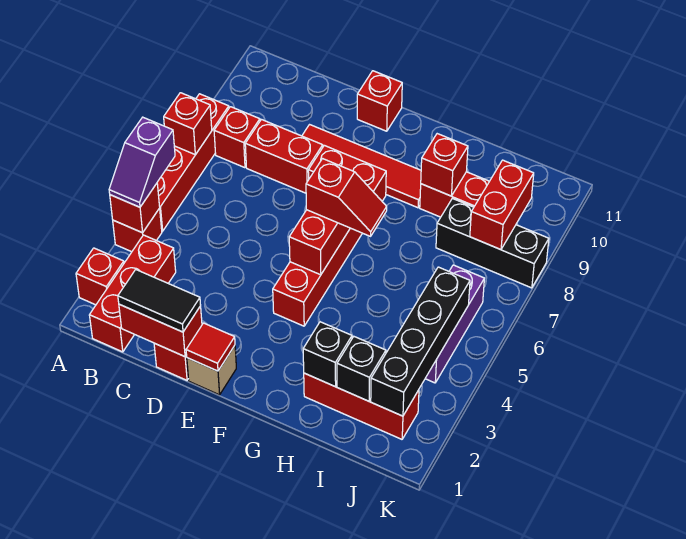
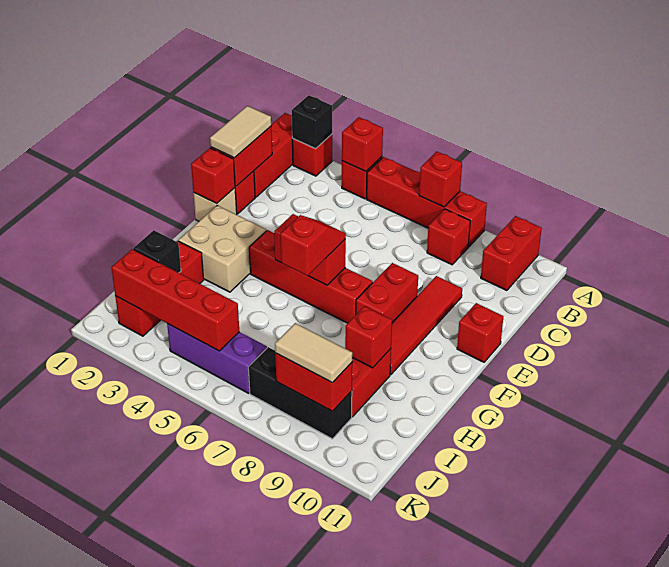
purple slope A4:A5 level 3 top 5 -> none
red brick B1:B3 level 1 -> red brick A1:C1 level 1
black tile C1:D1 level 3 -> tan tile C1:D1 level 3
red brick C8:D8 level 1 -> red brick A10:B10 level 1
red tile E1 level 2 -> red brick E1 level 2
none -> tan brick F2:G3 level 1
red slope F6:G6 level 3 top F -> red slope F6:G6 level 3 top G
black brick H2 level 2 -> black brick A2 level 2
black brick I8:K8 level 1 -> black brick J7:J9 level 1
black brick J2:J5 level 2 -> red brick J2:J5 level 2
none -> tan tile J8:J9 level 3

